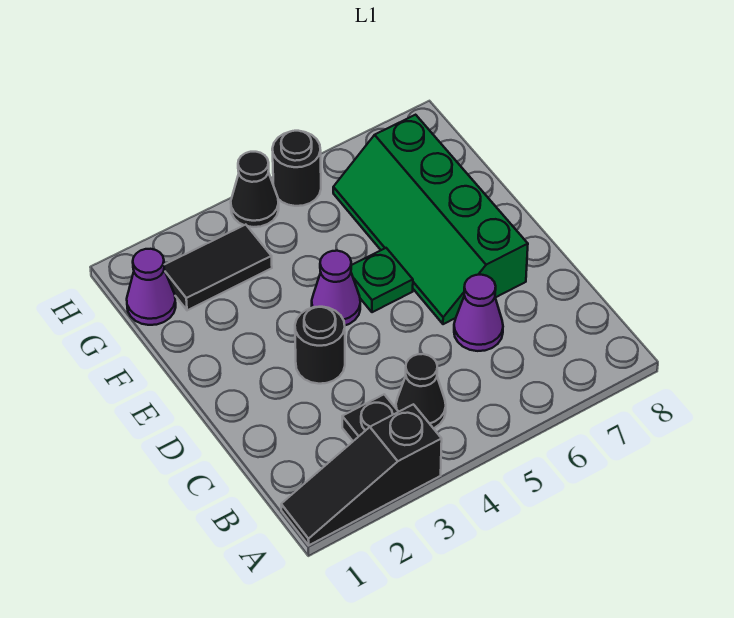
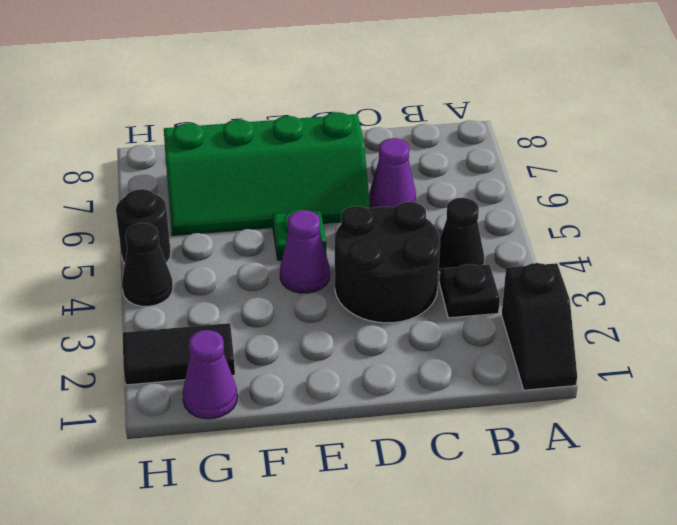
black slope A1:A3 level 1 top 3 -> black slope A1:A2 level 1 top 2
black round brick D3 level 1 -> black round brick C3:D4 level 1
black tile G2:G3 level 1 -> black tile G2:H2 level 1

